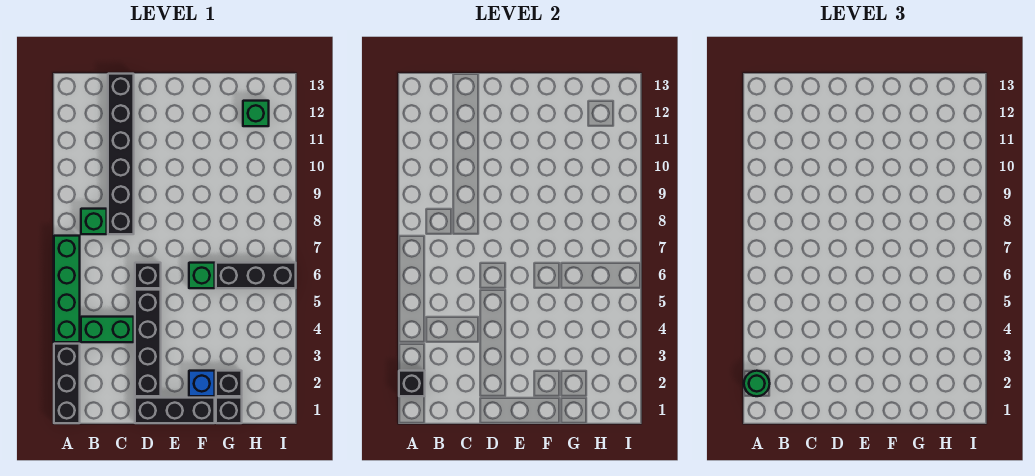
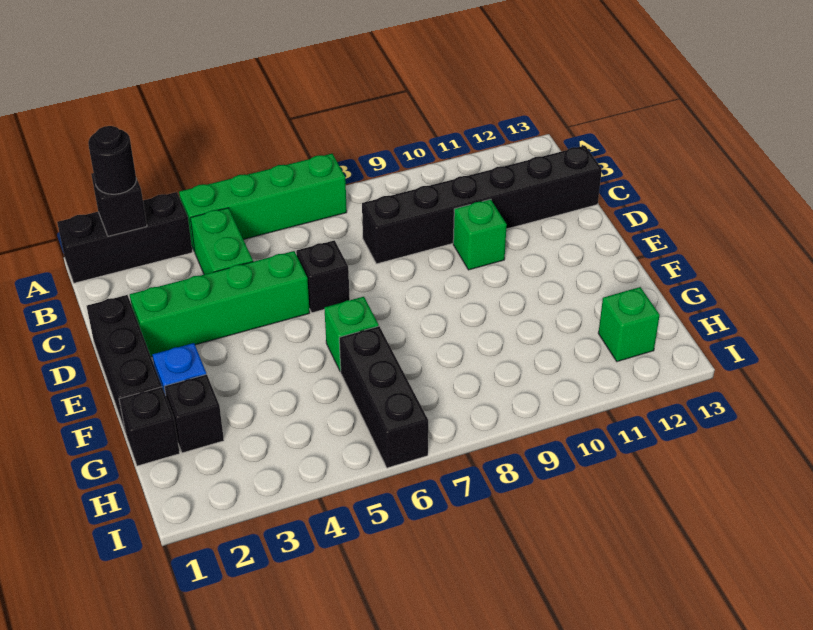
green round brick A2 level 3 -> black round brick A2 level 3
green brick B8 level 1 -> green brick D10 level 1
black brick D2:D5 level 1 -> green brick D2:D5 level 1

